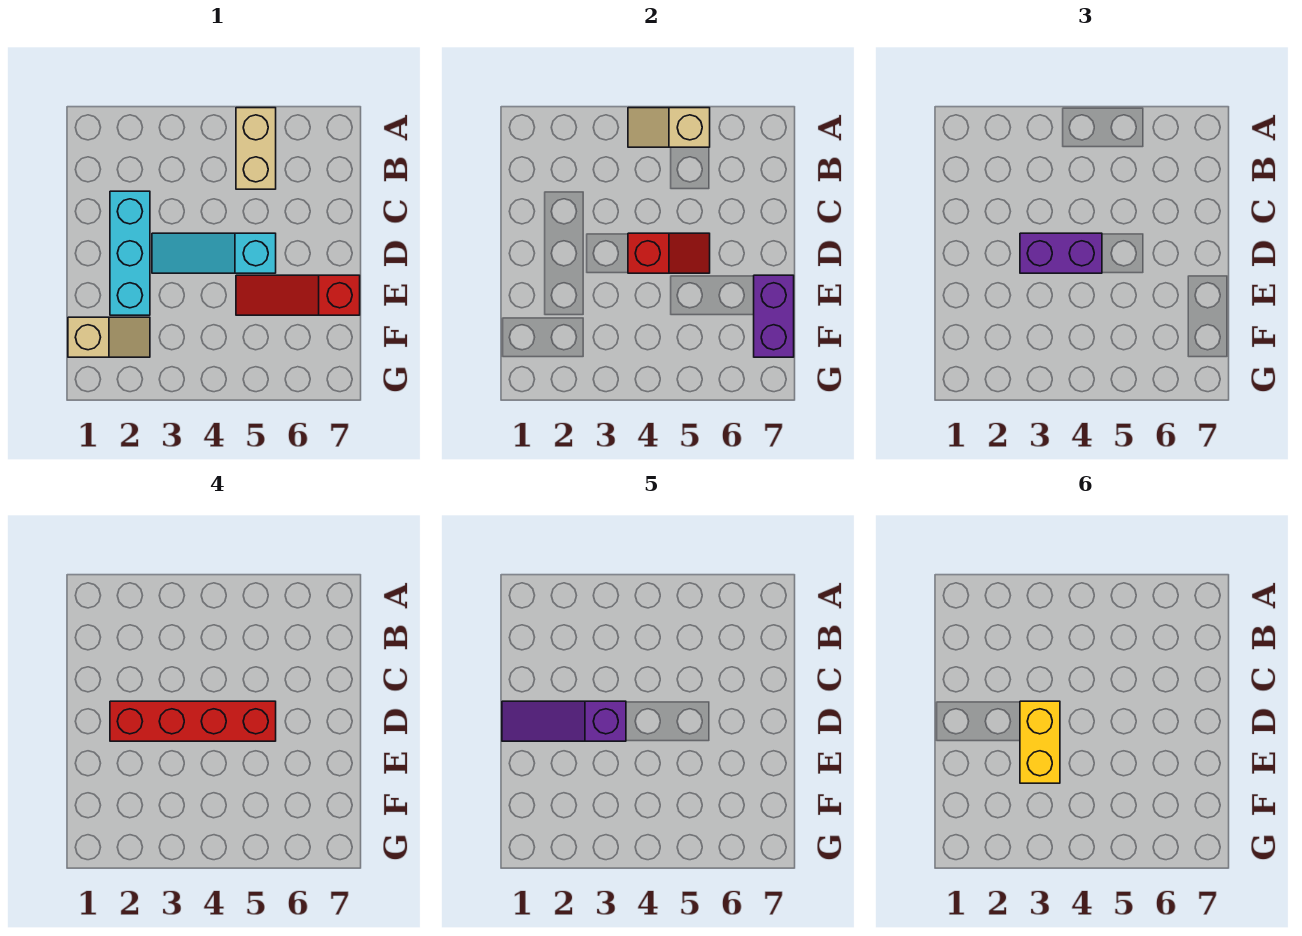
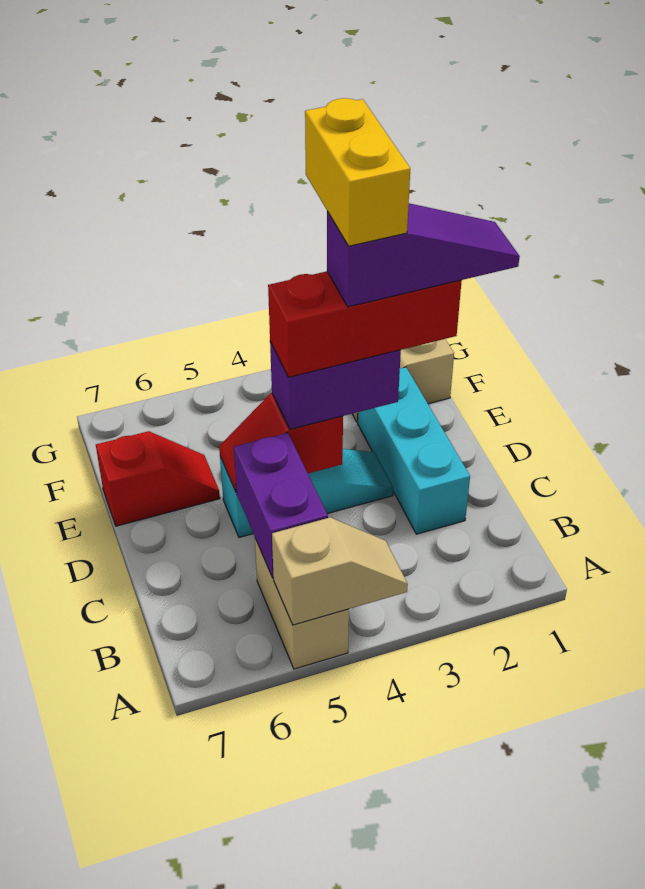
red brick D2:D5 level 4 -> red brick D2:D4 level 4
red slope E5:E7 level 1 top 7 -> red slope E6:E7 level 1 top 7
purple brick E7:F7 level 2 -> purple brick B5:C5 level 2

